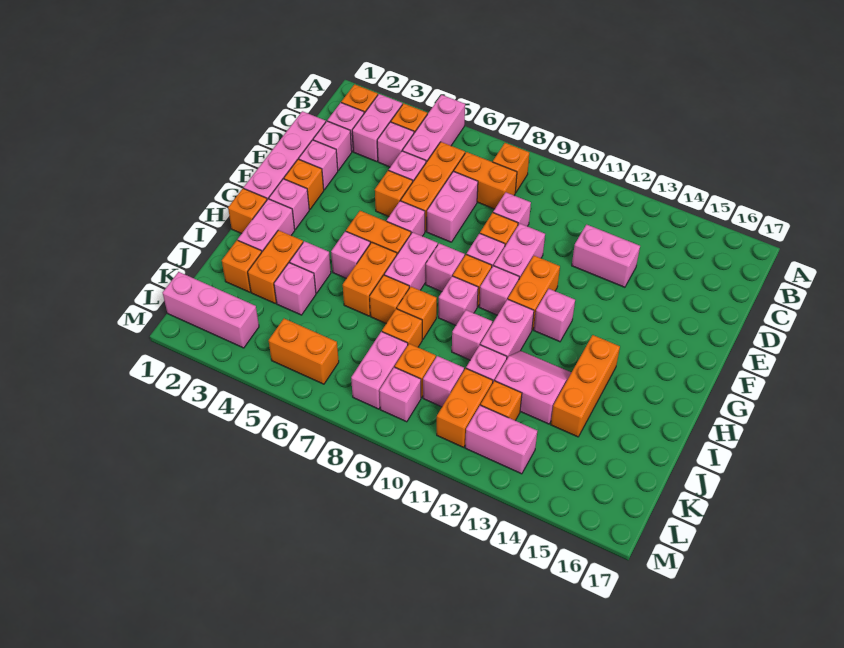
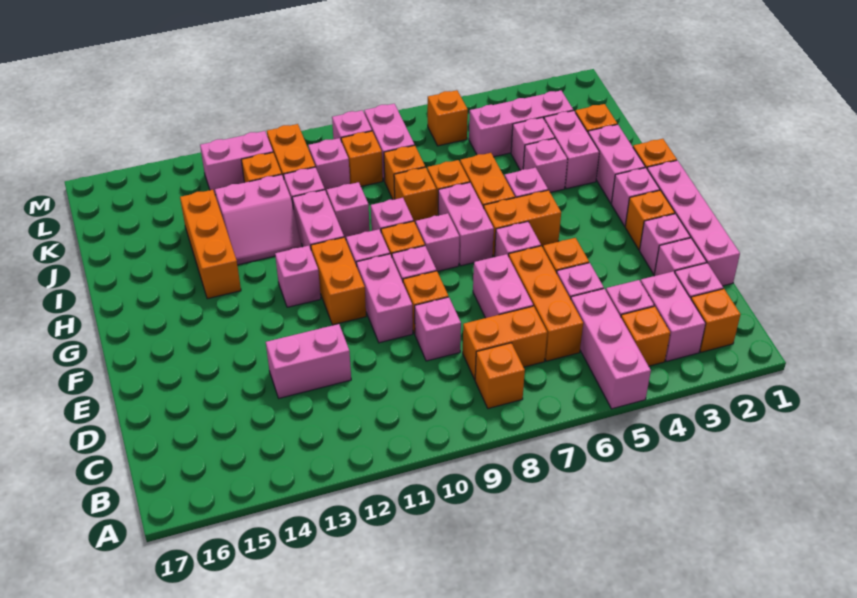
orange brick I3:J3 level 1 -> pink brick I3:J3 level 1
pink brick L1:L3 level 1 -> pink brick K3:K5 level 1
orange brick L5:L6 level 1 -> orange brick L6 level 1

